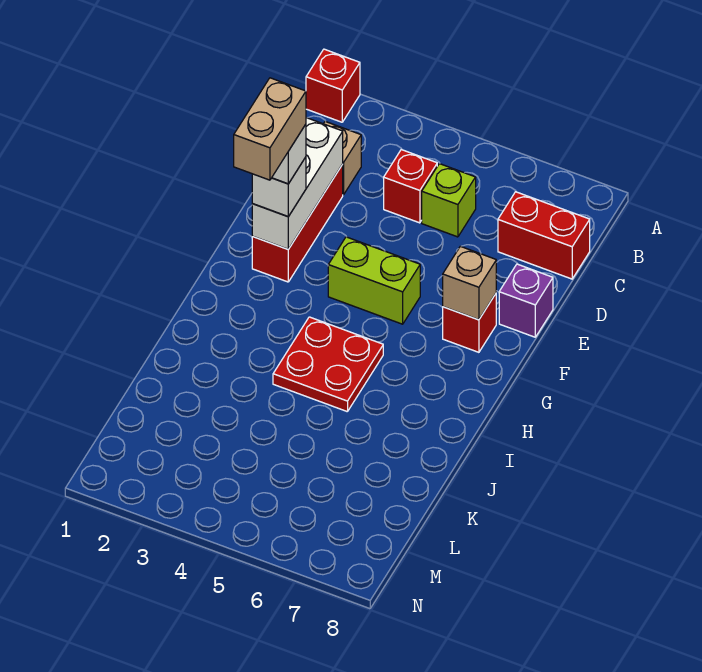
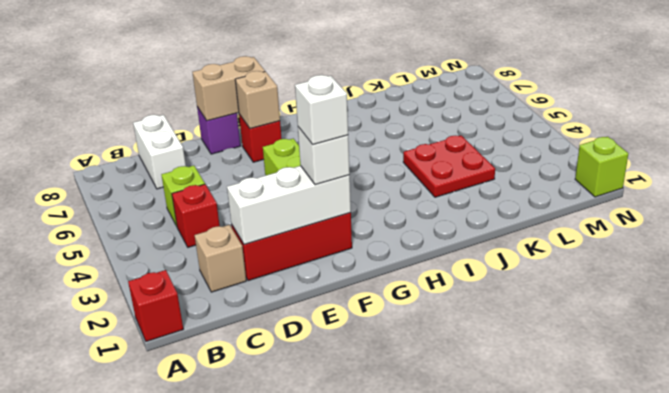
red brick C7:C8 level 1 -> white brick C7:C8 level 1
tan brick F2:G2 level 5 -> tan brick E8:F8 level 2
red plate H4:I5 level 1 -> red plate J3:K4 level 1
none -> lime brick N1 level 1

